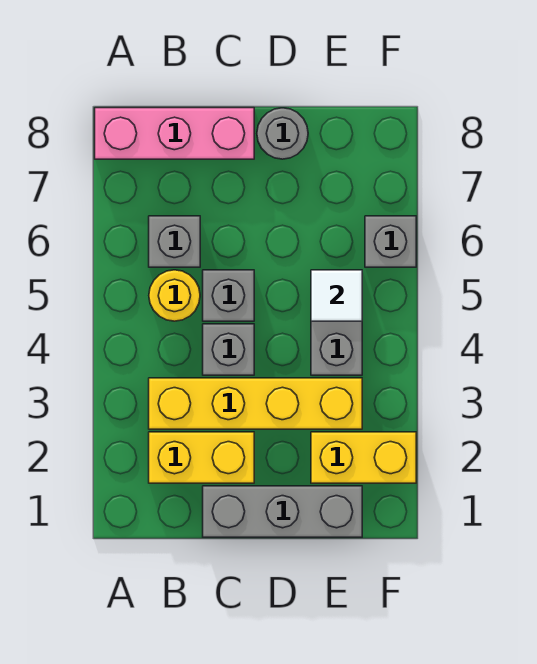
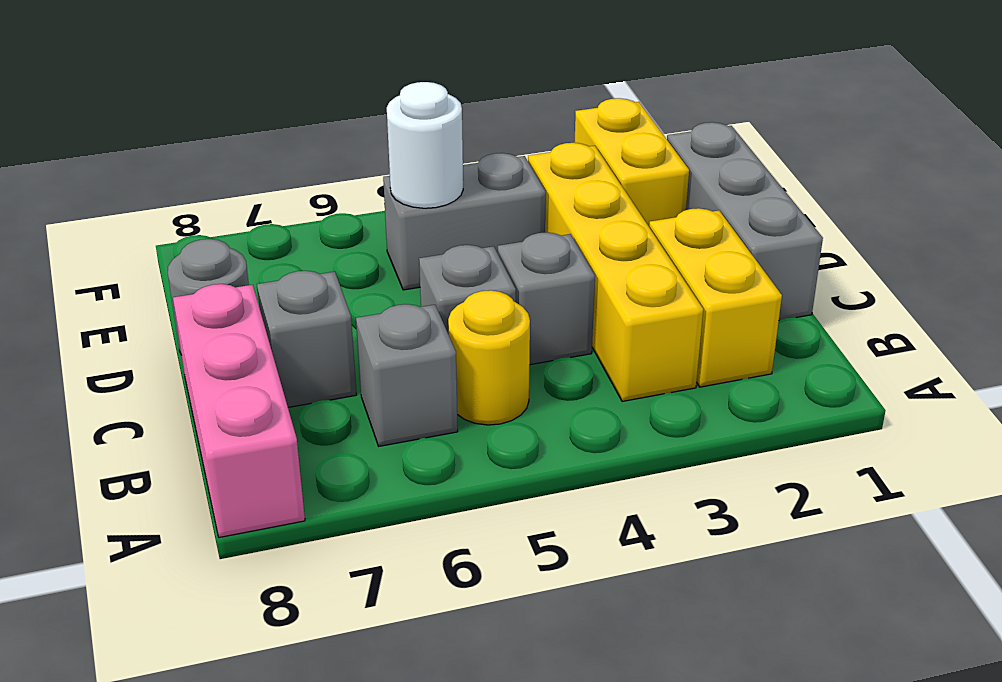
white tile E5 level 2 -> white round brick E5 level 2
grey brick F6 level 1 -> grey brick C7 level 1

